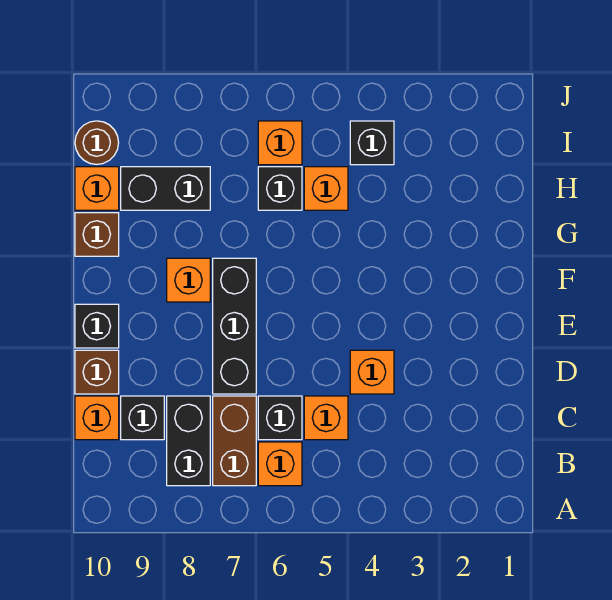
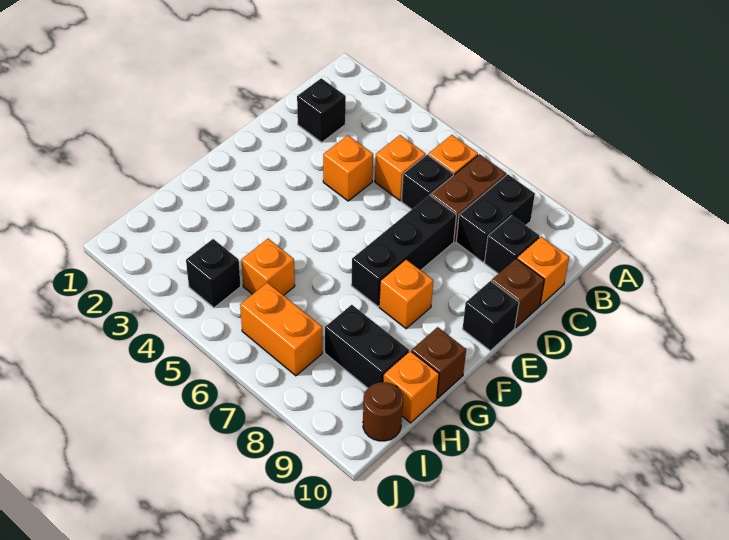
black brick H6 level 1 -> black brick C2 level 1
orange brick I6 level 1 -> orange brick I6:I7 level 1

